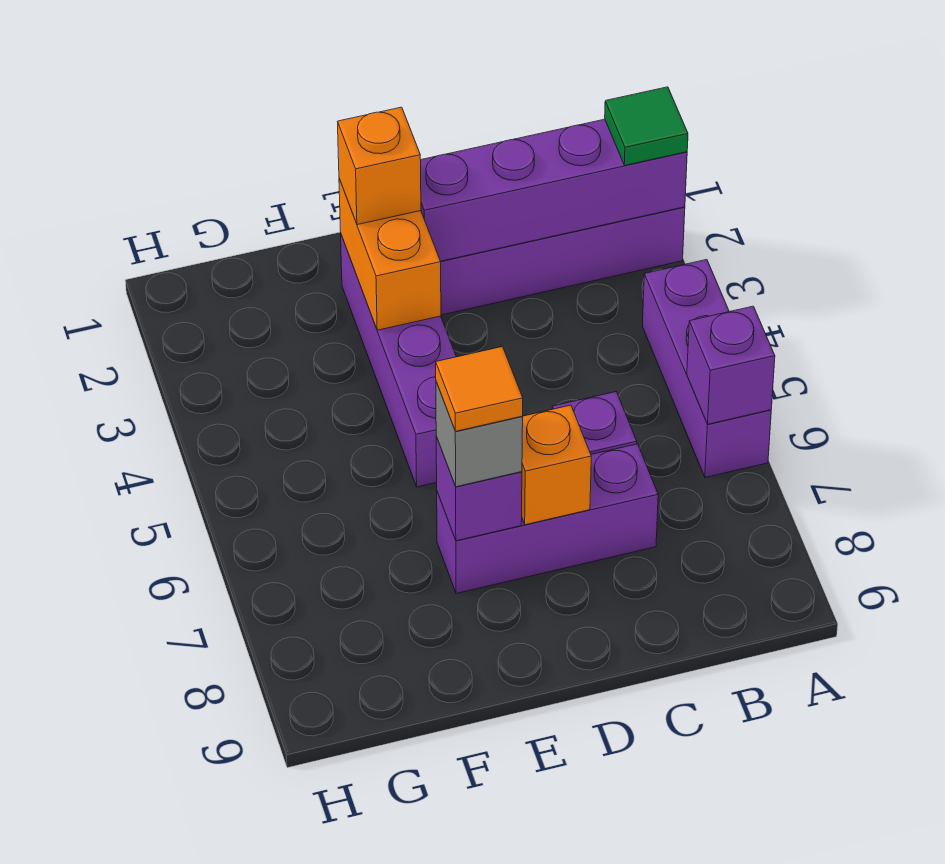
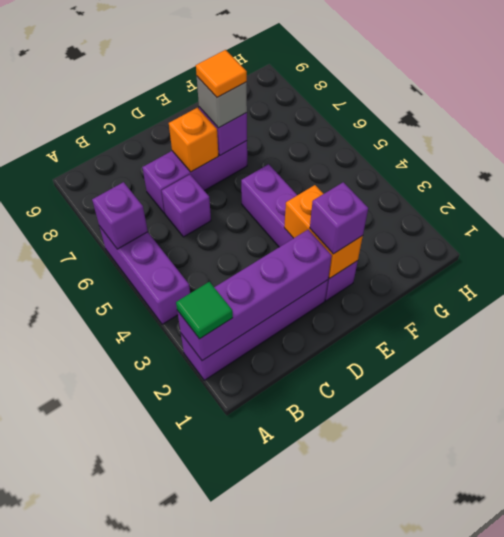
orange brick E2 level 3 -> purple brick E2 level 3

